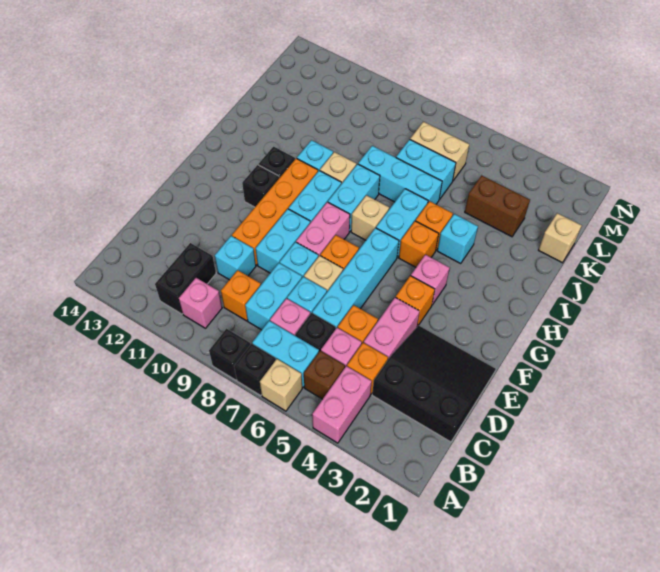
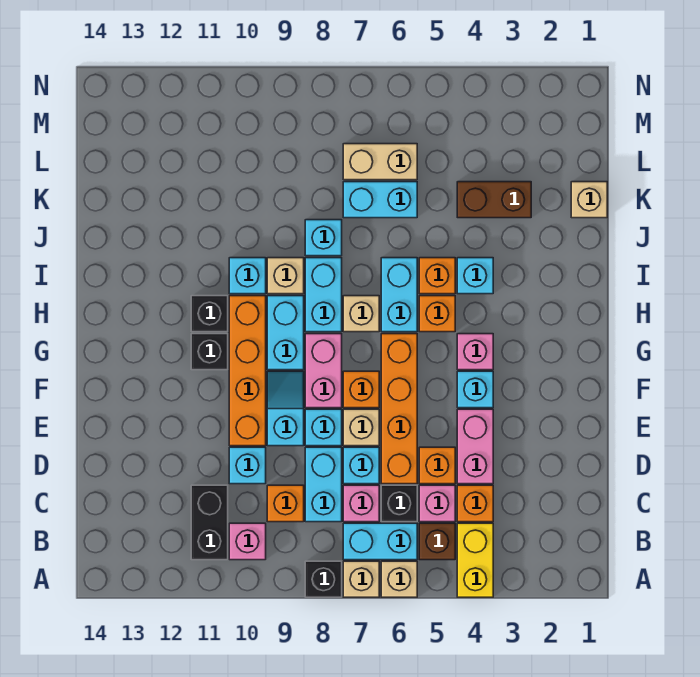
pink brick A4:B4 level 1 -> yellow brick A4:B4 level 1
black brick A7 level 1 -> tan brick A7 level 1
black slope C1:E3 level 1 top C -> none
cyan brick D6:G6 level 1 -> orange brick D6:G6 level 1
cyan brick E9:F9 level 1 -> cyan slope E9:F9 level 1 top E
orange brick F4 level 1 -> cyan brick F4 level 1
cyan brick J6:J8 level 1 -> cyan brick J8 level 1

